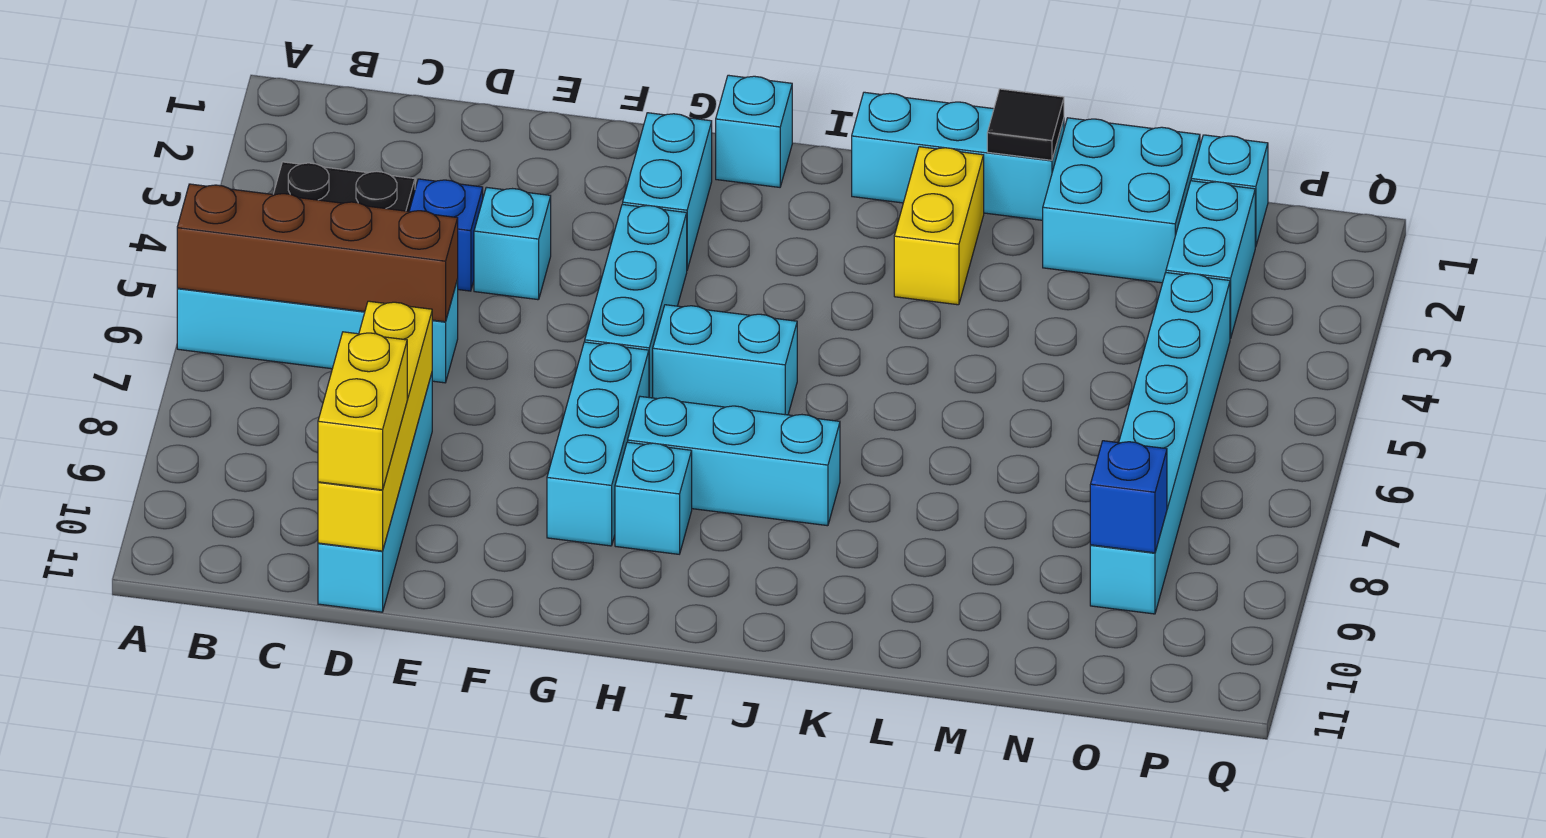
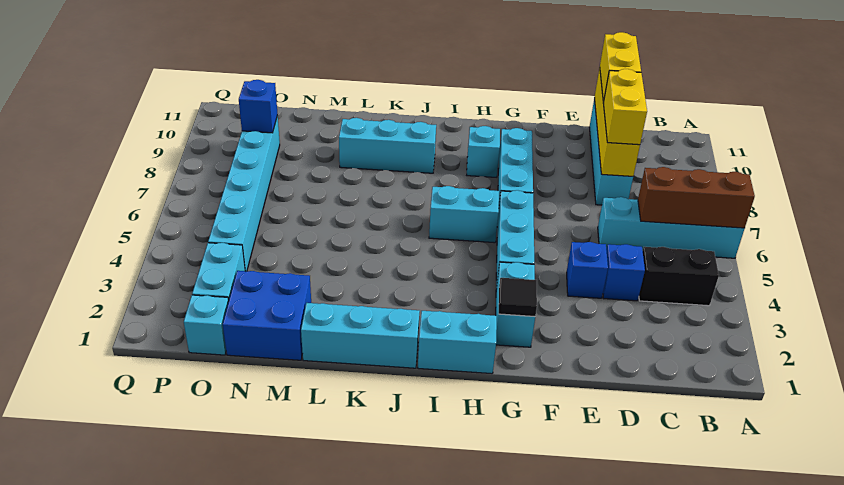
brown brick A6:D6 level 2 -> brown brick A6:C6 level 2
cyan brick E4 level 1 -> blue brick E4 level 1
cyan brick H1 level 1 -> cyan brick H1:I1 level 1
cyan brick H8:J8 level 1 -> cyan brick J9:L9 level 1
yellow brick K2:K3 level 1 -> yellow brick D8:D9 level 3
black tile L1 level 2 -> black tile G2 level 2
cyan brick M1:N2 level 1 -> blue brick M1:N2 level 1

